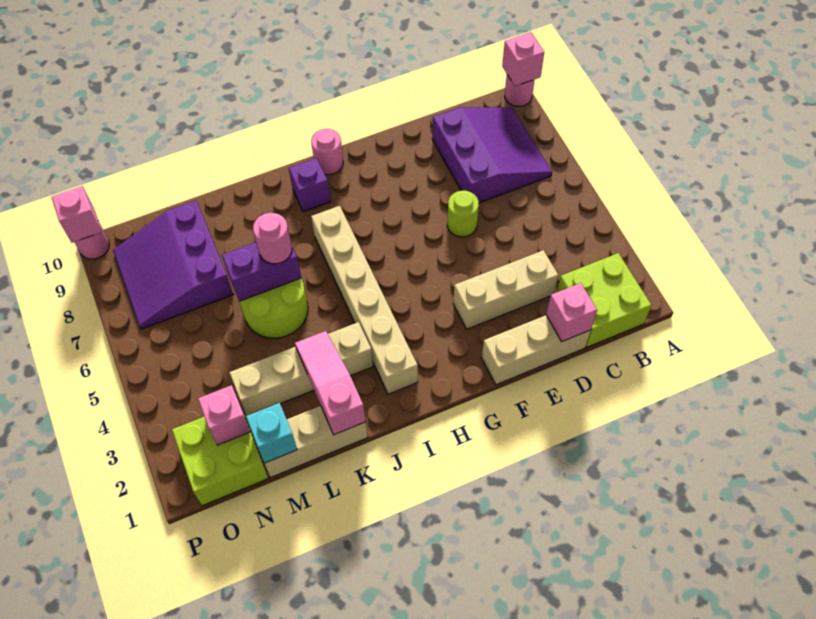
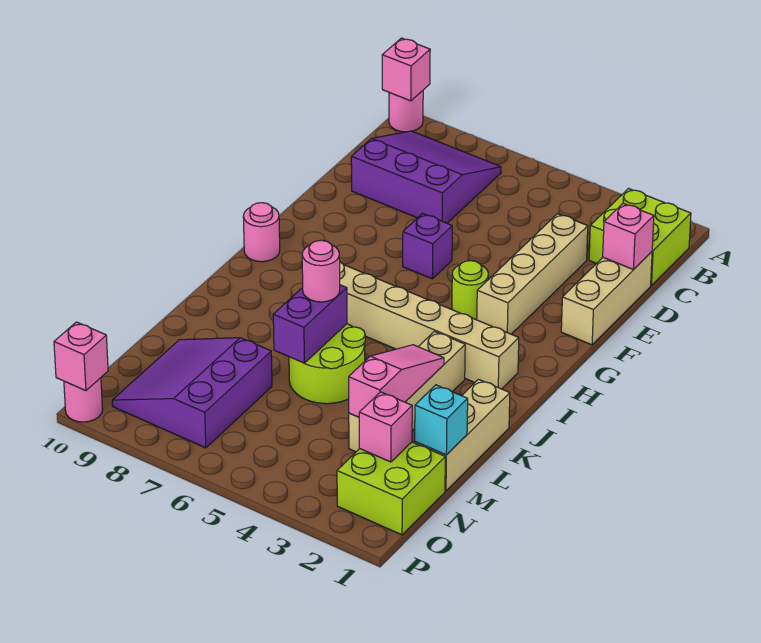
tan brick D3:F3 level 1 -> tan brick D3:G3 level 1
lime round brick E6 level 1 -> lime round brick G4 level 1
purple brick I9 level 1 -> purple brick F6 level 1
pink slope K1:K3 level 2 top 1 -> pink slope K3:M3 level 2 top M
purple slope M7:O9 level 1 top M -> purple slope M7:O9 level 1 top 7

